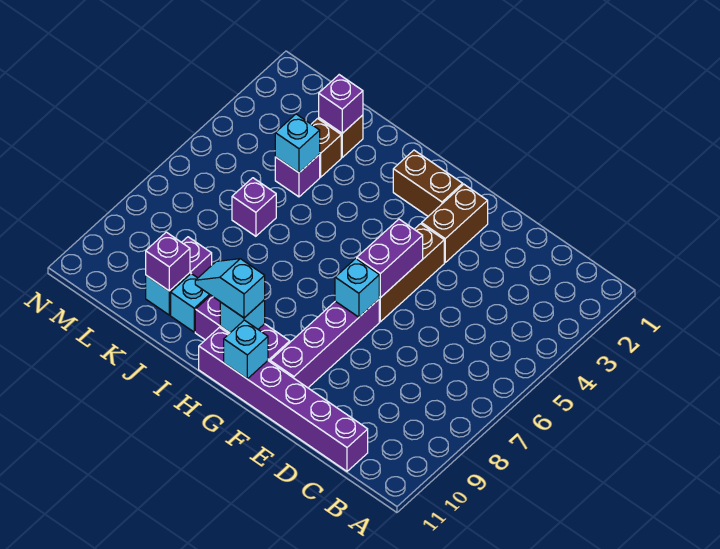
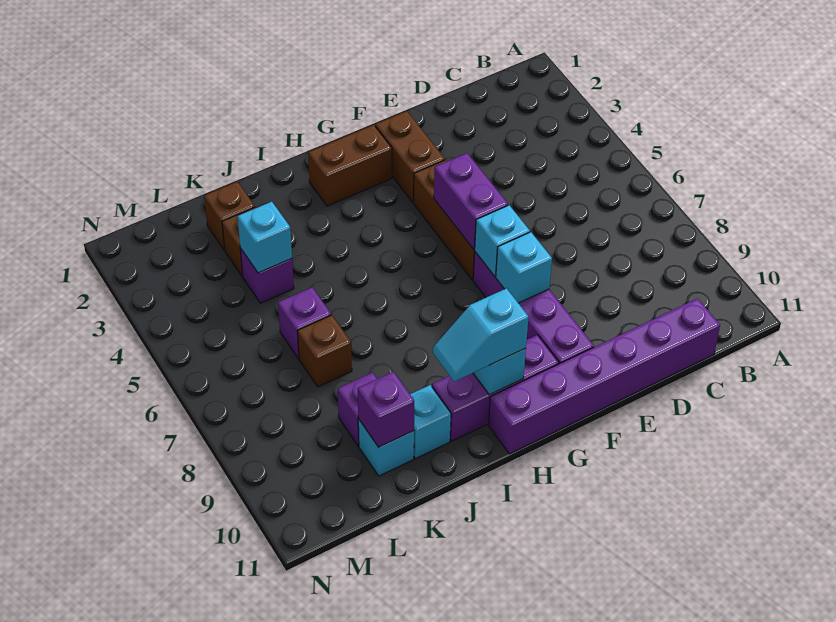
cyan brick G11 level 2 -> cyan brick F8 level 2
purple brick K2 level 2 -> none
none -> brown brick K7 level 1

